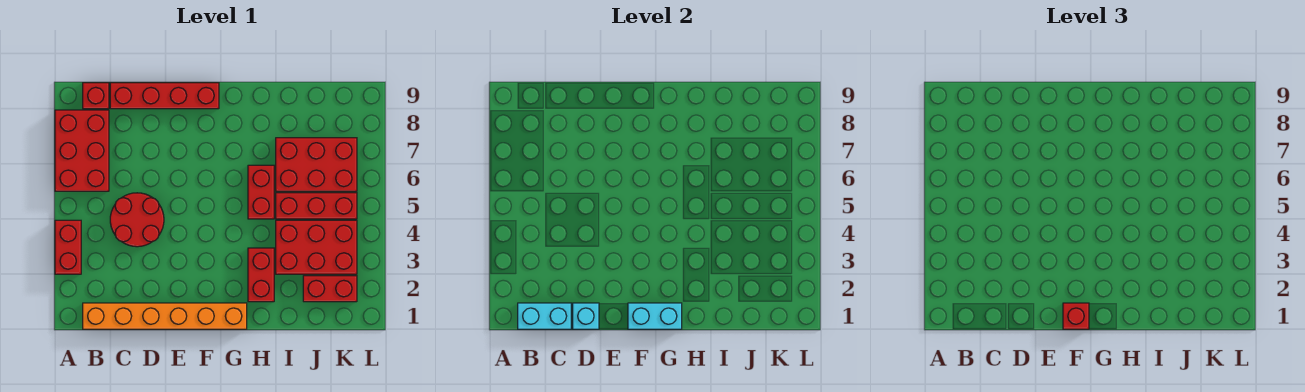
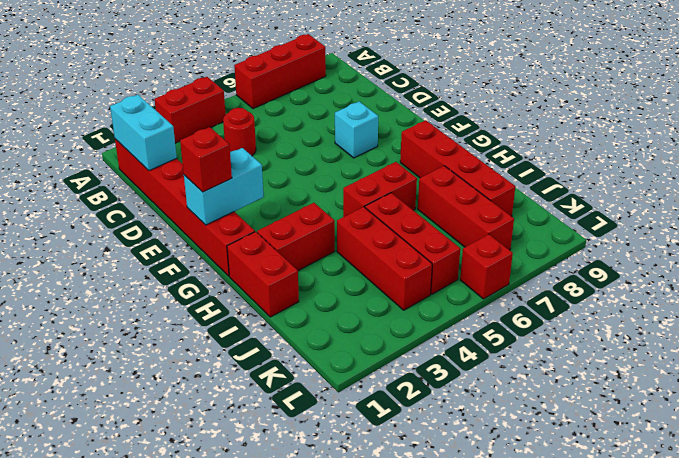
red brick A6:B8 level 1 -> red brick A6:A8 level 1
orange brick B1:G1 level 1 -> red brick B1:G1 level 1
red brick B9 level 1 -> red brick L6 level 1
red round brick C4:D5 level 1 -> red round brick C4 level 1
red brick C9:F9 level 1 -> red brick G8:J8 level 1
cyan brick D1 level 2 -> cyan brick E7 level 1
cyan brick F1:G1 level 2 -> cyan brick F1:F2 level 2
red brick I3:K4 level 1 -> red brick I4:K4 level 1
red brick I6:K7 level 1 -> red brick I7:K7 level 1
red brick J2:K2 level 1 -> red brick H1:I1 level 1

